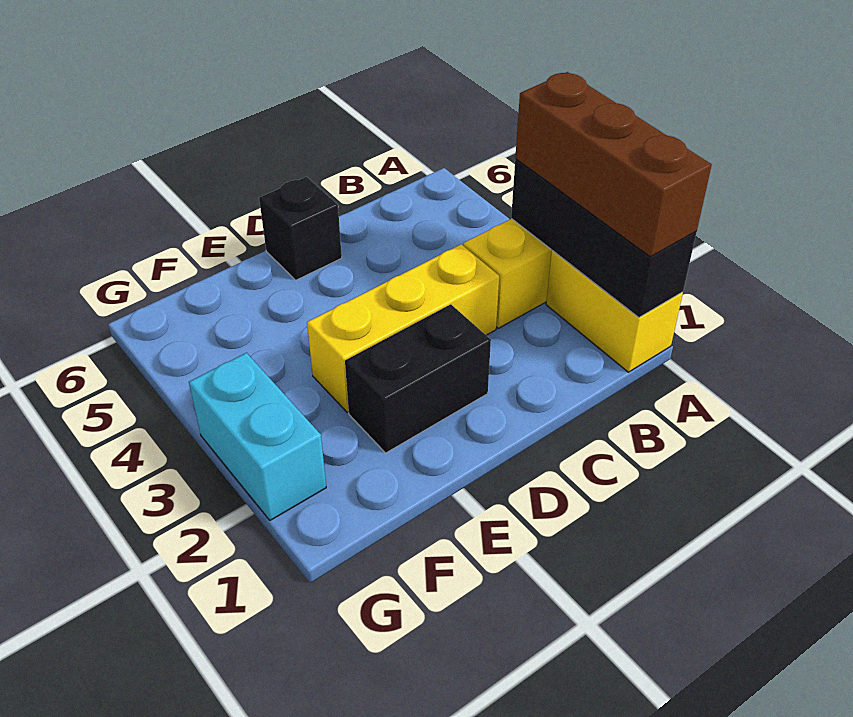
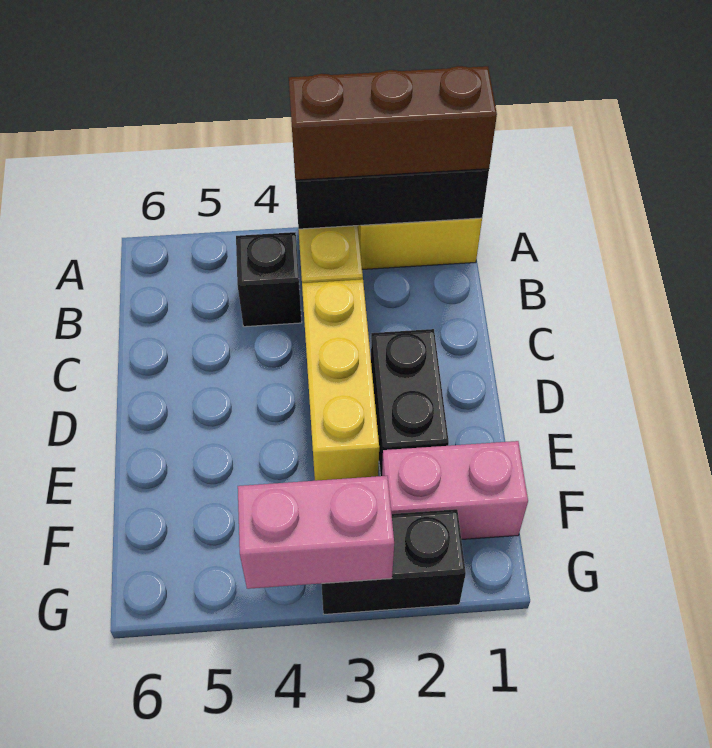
black brick D6 level 1 -> black brick B4 level 1
none -> pink brick F1:F2 level 1
cyan brick G2:G3 level 1 -> black brick G2:G3 level 1
none -> pink brick G3:G4 level 2

